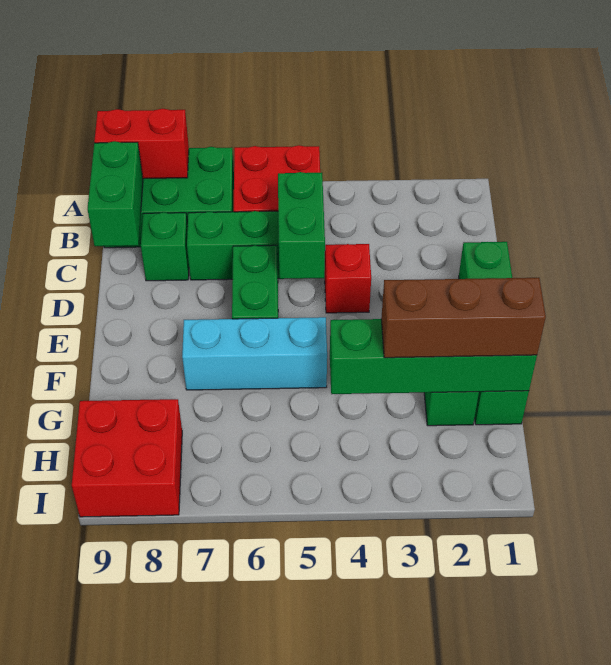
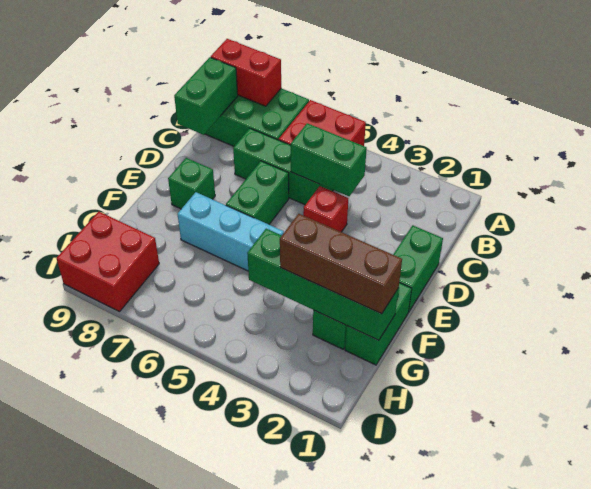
green brick C5:D5 level 2 -> green brick C4:C5 level 2
green brick C8 level 1 -> green brick E8 level 1

